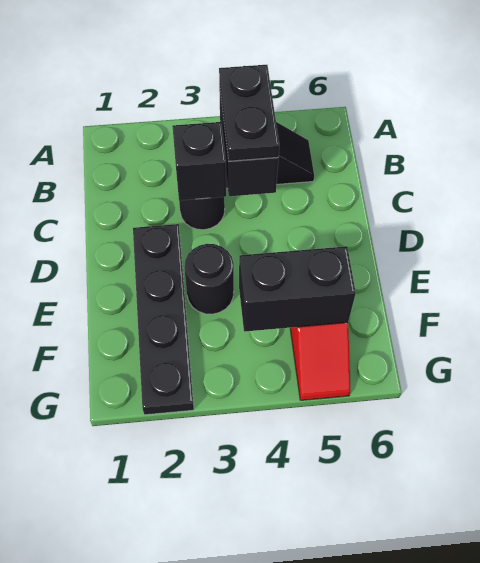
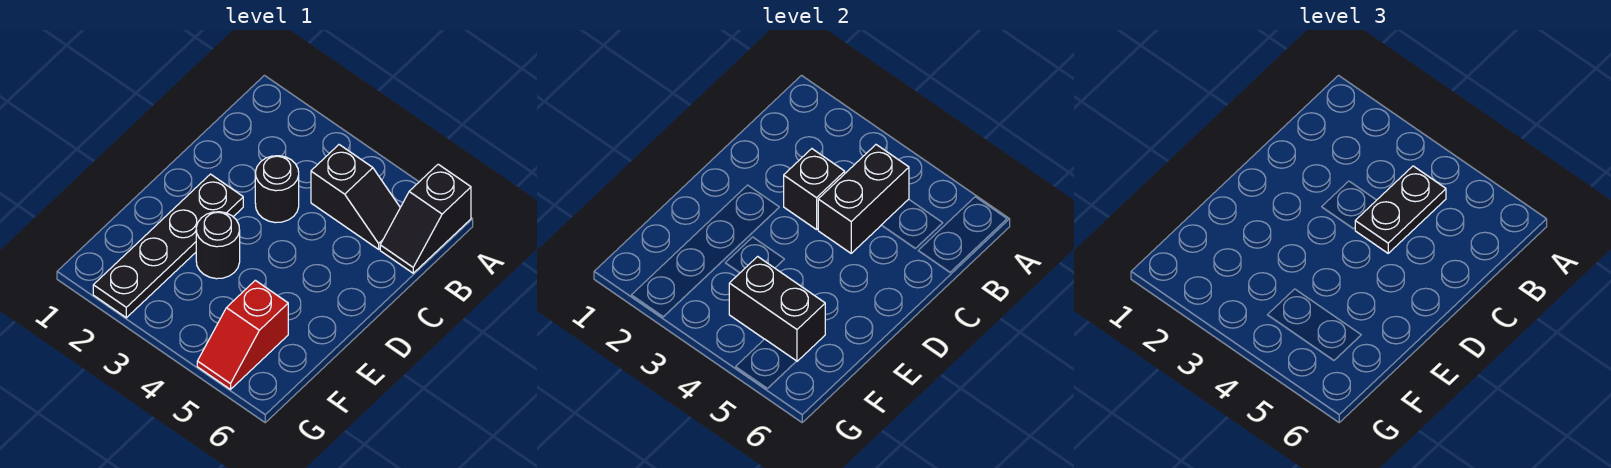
none -> black slope A6:B6 level 1 top A

